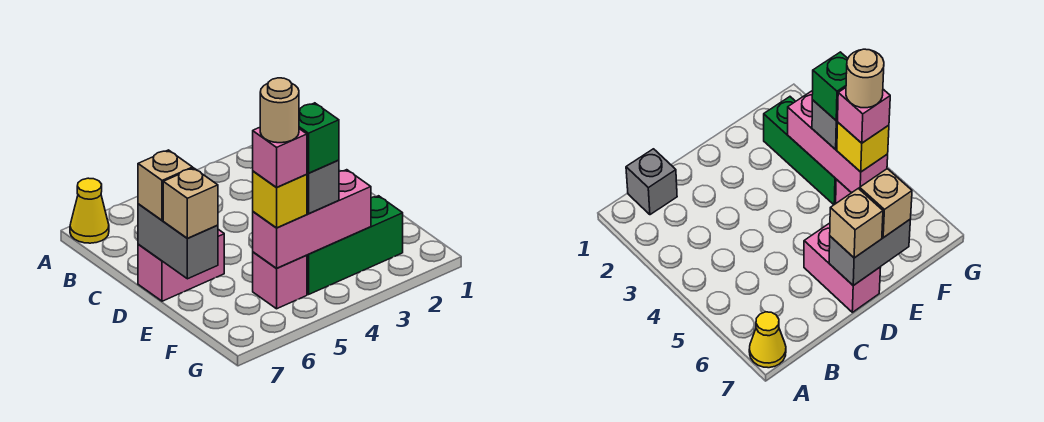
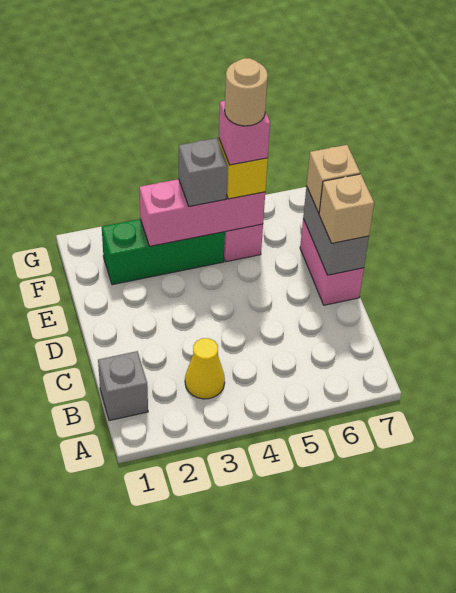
yellow cone A7 level 1 -> yellow cone B3 level 1
pink brick D6:D7 level 1 -> pink brick D7:E7 level 1
green brick F4 level 4 -> none

